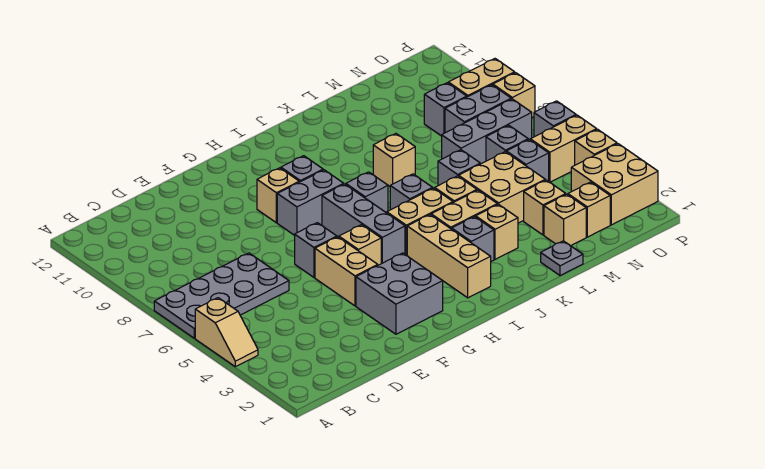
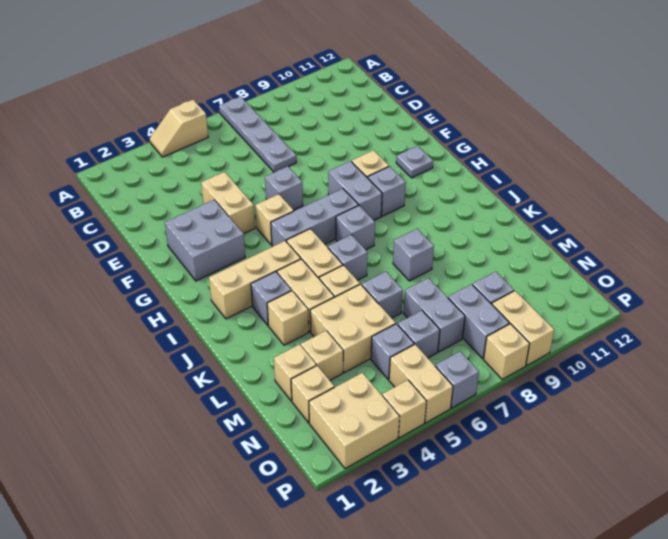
grey plate A6:D7 level 1 -> grey plate A7:D7 level 1
tan brick F4:F5 level 1 -> tan brick E4:F4 level 1
tan brick K8 level 1 -> grey brick K8 level 1
grey plate L1 level 1 -> grey plate G11 level 1
grey brick M7:O7 level 1 -> grey brick M7:N7 level 1

